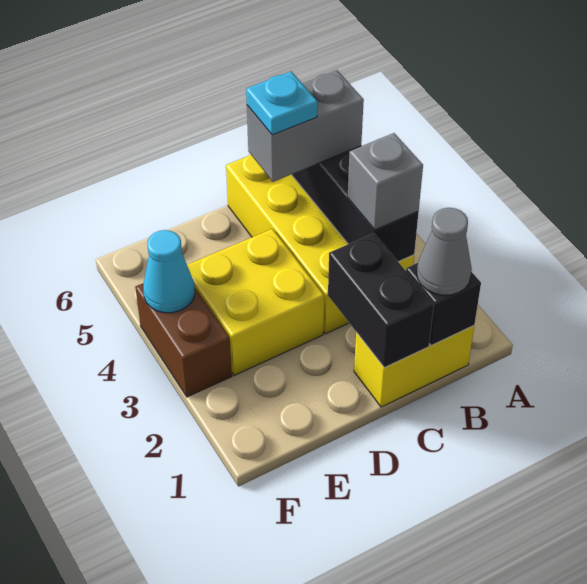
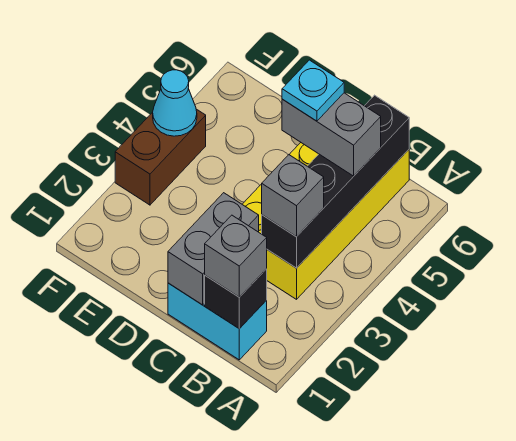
yellow brick B1:C1 level 1 -> cyan brick B1:C1 level 1
grey cone B1 level 3 -> grey brick B1 level 3
black brick C1:C2 level 2 -> grey brick C1:C2 level 2
yellow brick D3:E4 level 1 -> none

